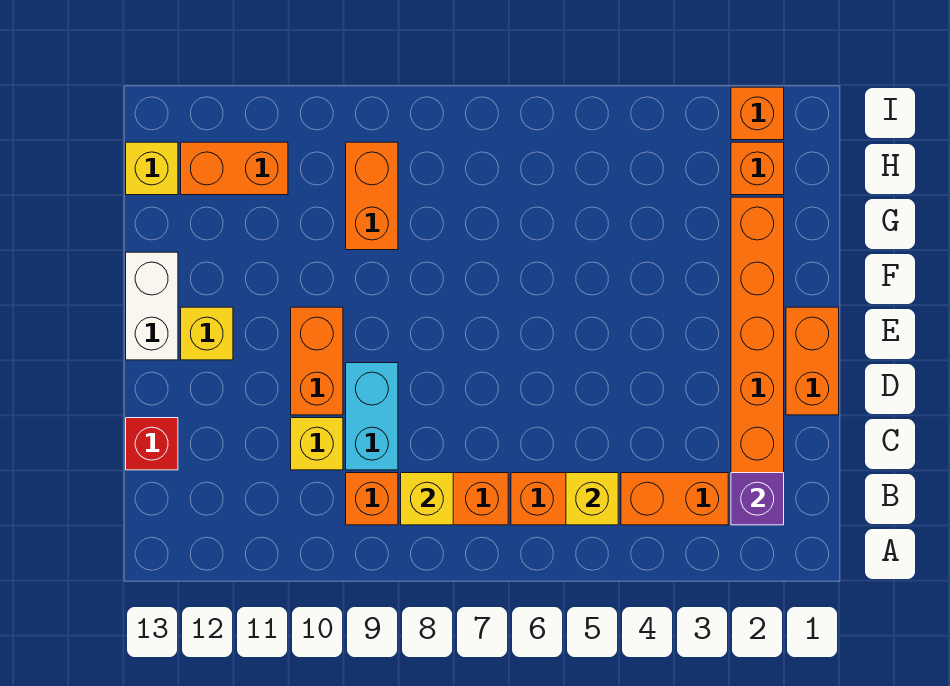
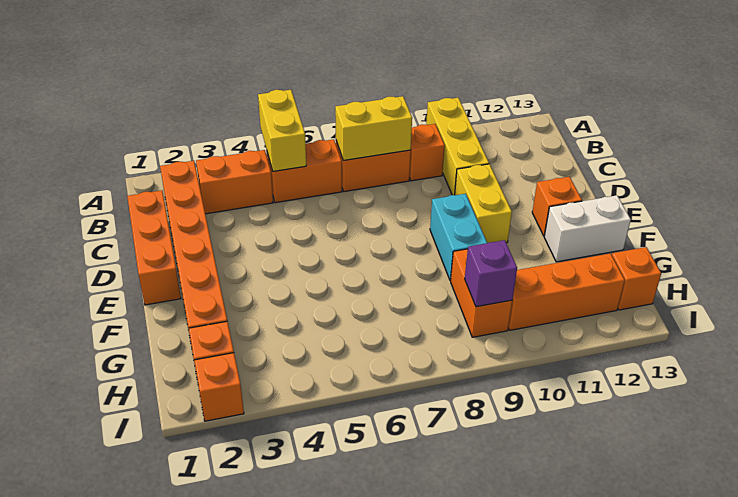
purple brick B2 level 2 -> purple brick H9 level 2
yellow brick B5 level 2 -> yellow brick A5:B5 level 2
yellow brick B8 level 2 -> yellow brick B7:B8 level 2
cyan brick C9:D9 level 1 -> cyan brick E9:F9 level 1
yellow brick C10 level 1 -> yellow brick A10:C10 level 1
red brick C13 level 1 -> none
orange brick D1:E1 level 1 -> orange brick C1:E1 level 1
orange brick D10:E10 level 1 -> yellow brick D10:E10 level 1
yellow brick E12 level 1 -> orange brick E12 level 1
white brick E13:F13 level 1 -> white brick F12:F13 level 1
orange brick H11:H12 level 1 -> orange brick H10:H12 level 1
yellow brick H13 level 1 -> orange brick H13 level 1

